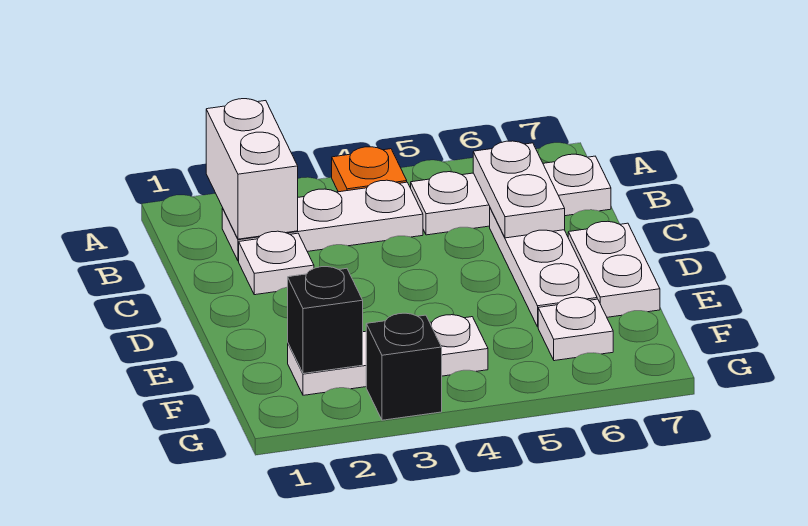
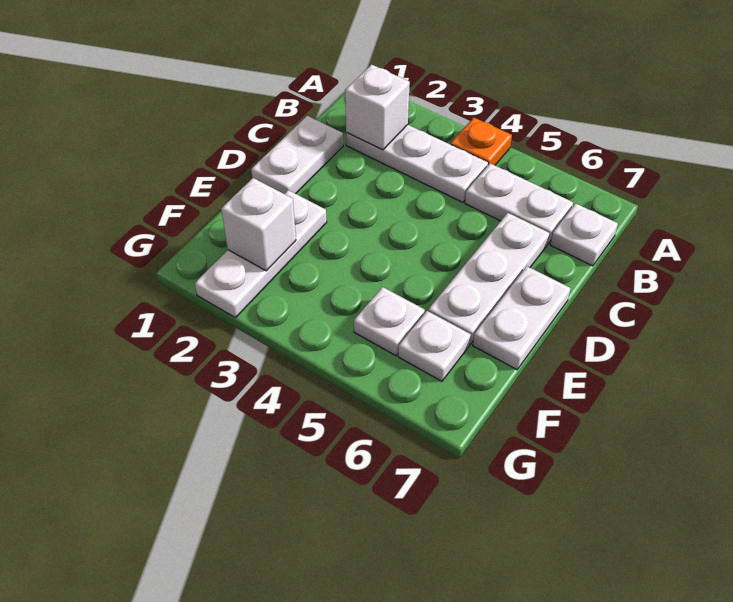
white brick A2:B2 level 2 -> white brick B2 level 2
white plate B6:C6 level 2 -> white plate C1:D1 level 1
white plate C2 level 1 -> white plate F5 level 1
white plate F2:F4 level 1 -> white plate E2:G2 level 1
black brick F2 level 2 -> white brick F2 level 2
black brick G3 level 1 -> none

